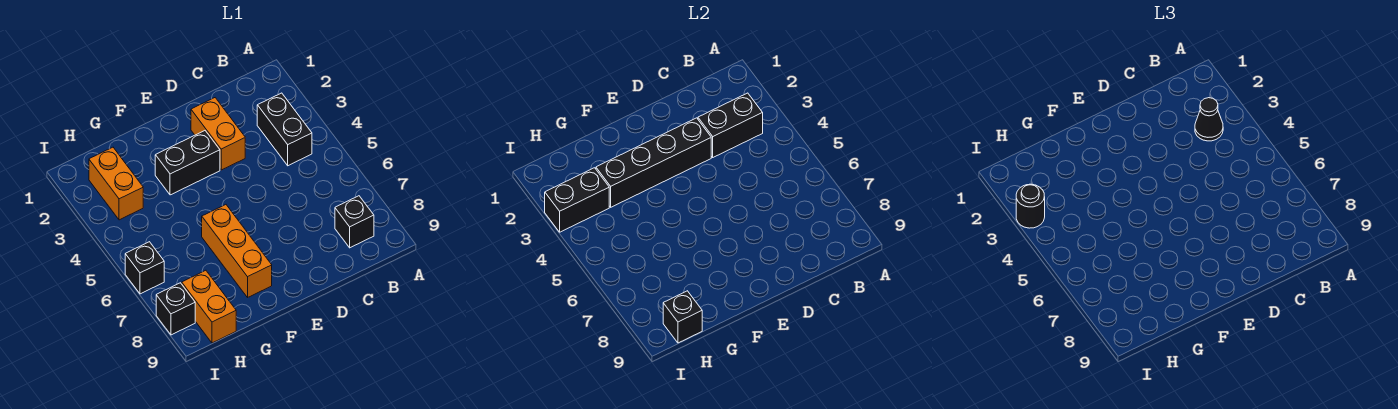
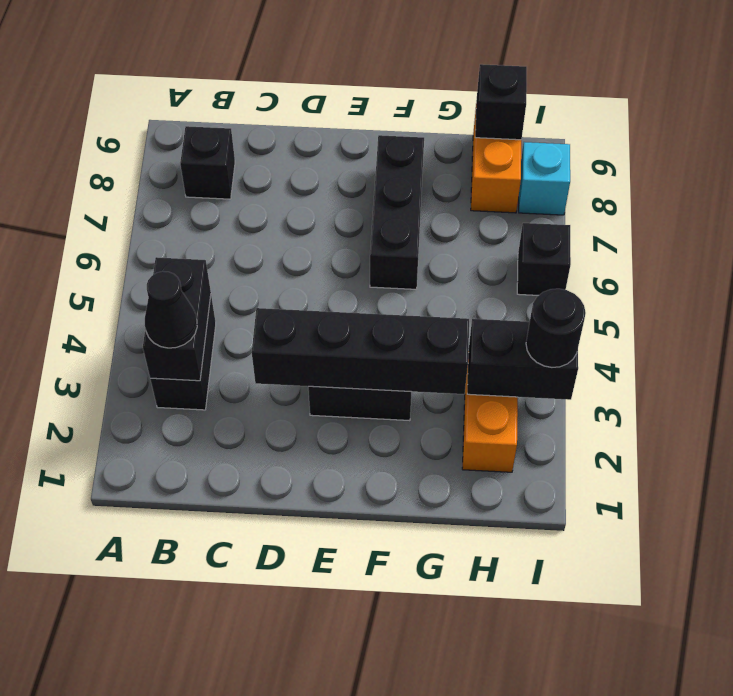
black brick B3:C3 level 2 -> black brick B3:B4 level 2
orange brick D2:D3 level 1 -> none
orange brick F6:F8 level 1 -> black brick F6:F8 level 1
black brick I8 level 1 -> cyan brick I8 level 1

